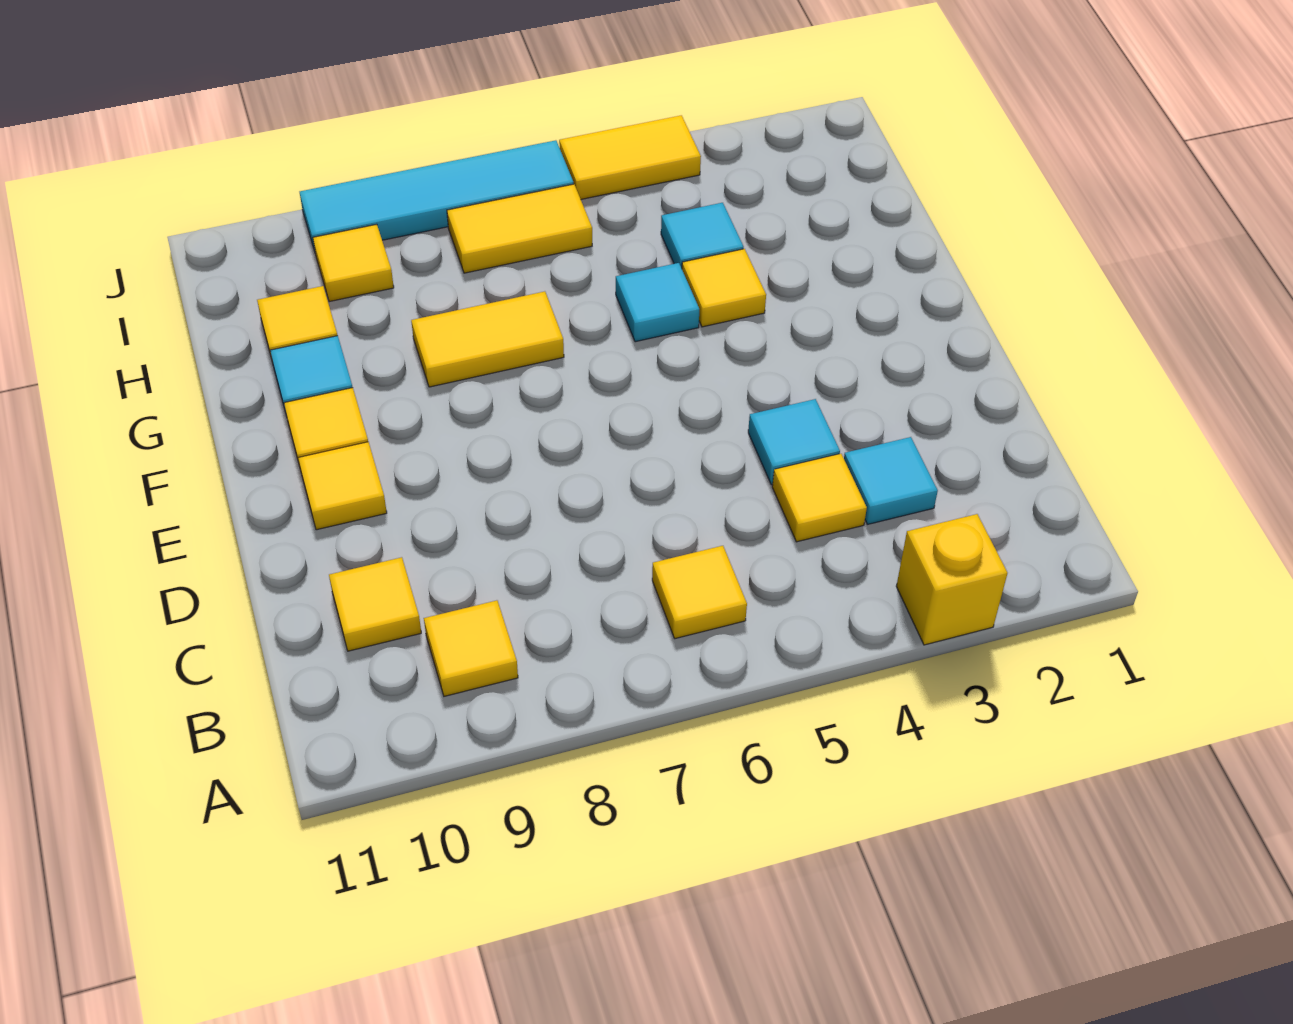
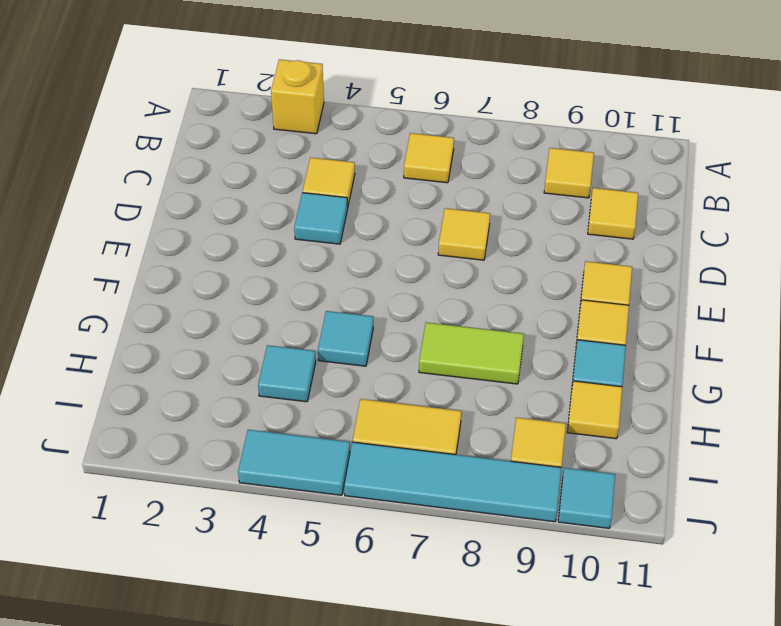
cyan tile C3 level 1 -> cyan tile J10 level 1
yellow tile G4 level 1 -> yellow tile D7 level 1
yellow tile G7:G8 level 1 -> lime tile G7:G8 level 1
yellow tile J4:J5 level 1 -> cyan tile J4:J5 level 1

